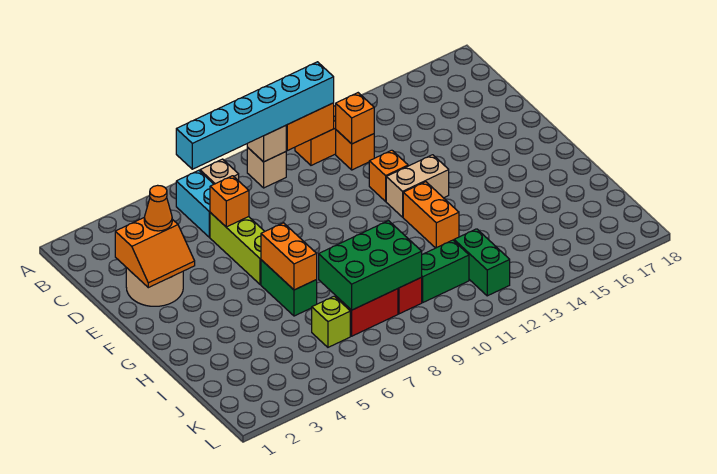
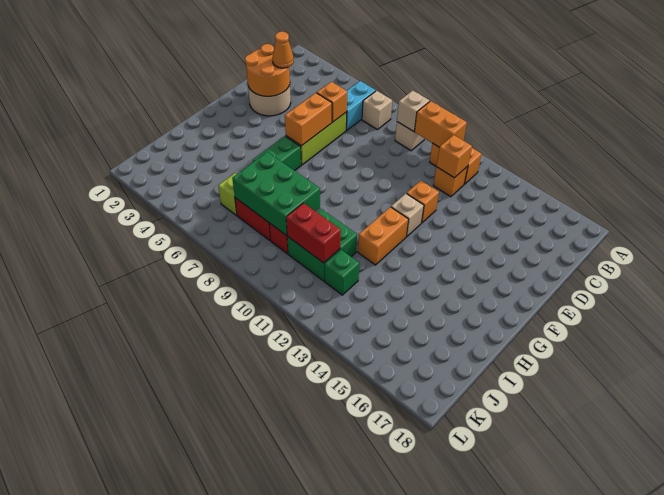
cyan brick B6:B11 level 3 -> none
orange slope D2:E3 level 2 top D -> orange round brick D2:E3 level 2
tan brick F12:F13 level 1 -> tan brick F12 level 1
orange brick G6:H6 level 2 -> orange brick E6:F6 level 2
green brick J10:J11 level 1 -> green brick I10:J11 level 1
none -> red brick J10:J11 level 2
green brick J12:K12 level 1 -> green brick J12 level 1

